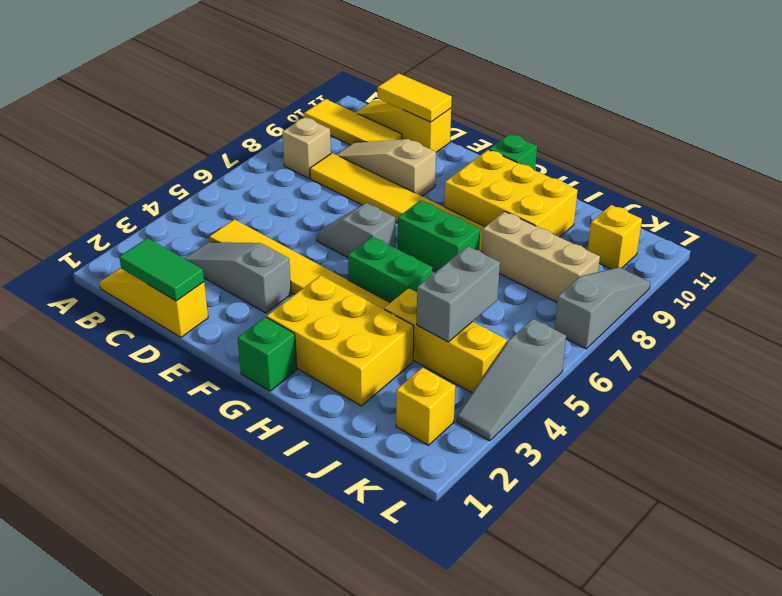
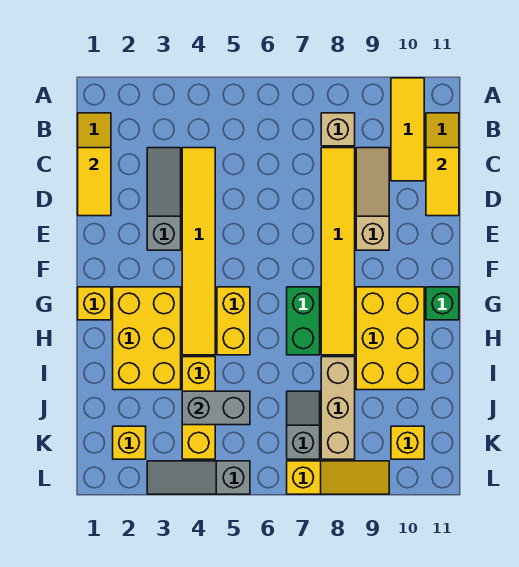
green tile C1:D1 level 2 -> yellow tile C1:D1 level 2
grey slope E6:F6 level 1 top F -> grey slope J7:K7 level 1 top K
green brick G1 level 1 -> yellow brick G1 level 1
green brick G5:H5 level 1 -> yellow brick G5:H5 level 1
grey slope L7:L9 level 1 top 7 -> yellow slope L7:L9 level 1 top 7

